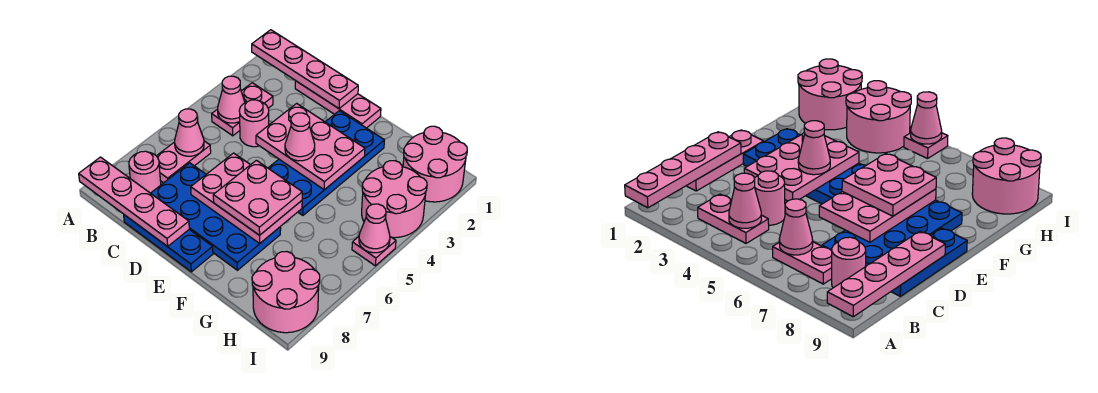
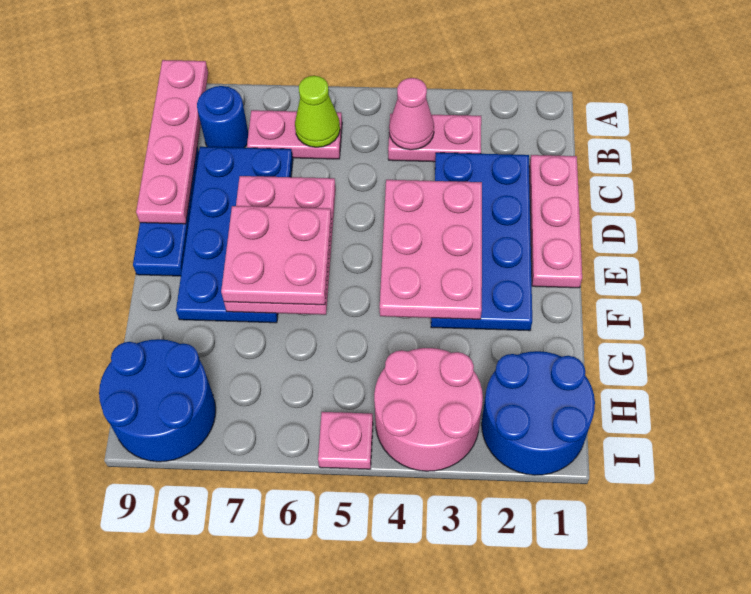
pink plate A1:D1 level 2 -> none
pink cone B6 level 2 -> lime cone B6 level 2
pink round brick B8 level 1 -> blue round brick B8 level 1
pink round brick C4 level 1 -> none
blue plate E2:F5 level 1 -> blue plate C2:F3 level 1
pink cone E4 level 3 -> none
pink round brick H1:I2 level 1 -> blue round brick H1:I2 level 1
pink round brick H8:I9 level 1 -> blue round brick H8:I9 level 1
pink cone I5 level 2 -> none

